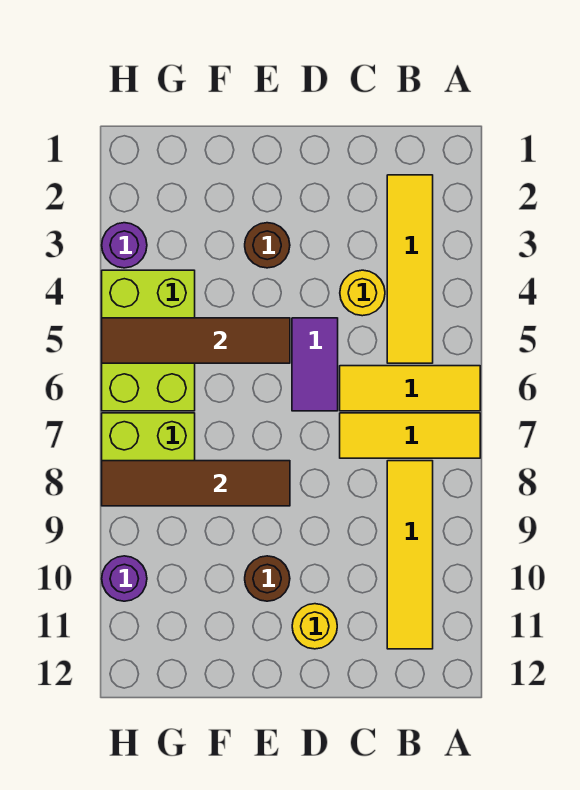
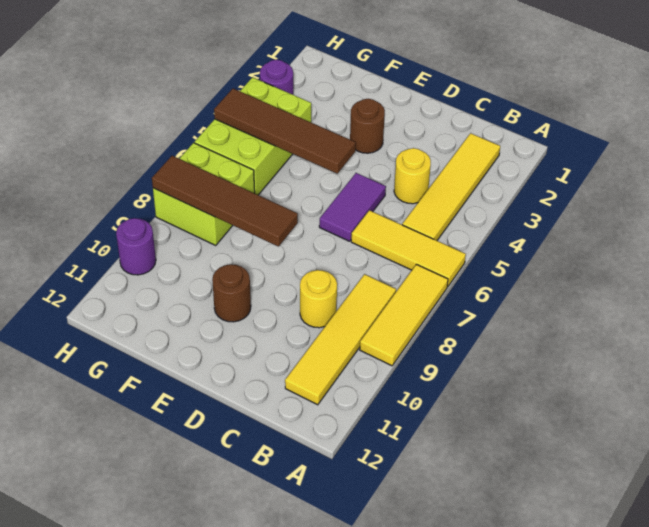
yellow tile A7:C7 level 1 -> yellow tile A7:A9 level 1
yellow round brick D11 level 1 -> yellow round brick C9 level 1

